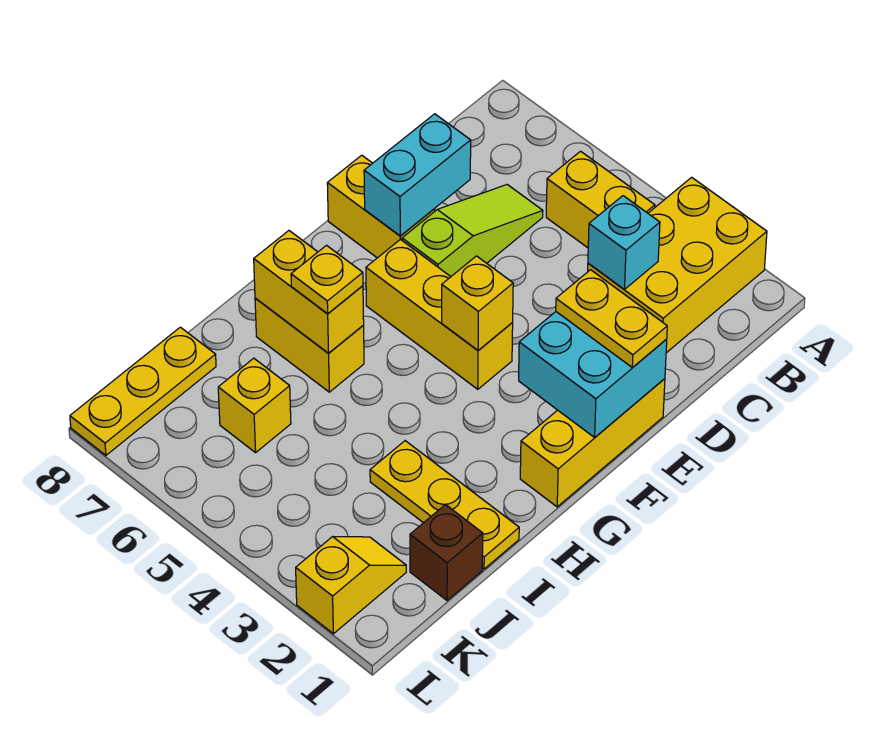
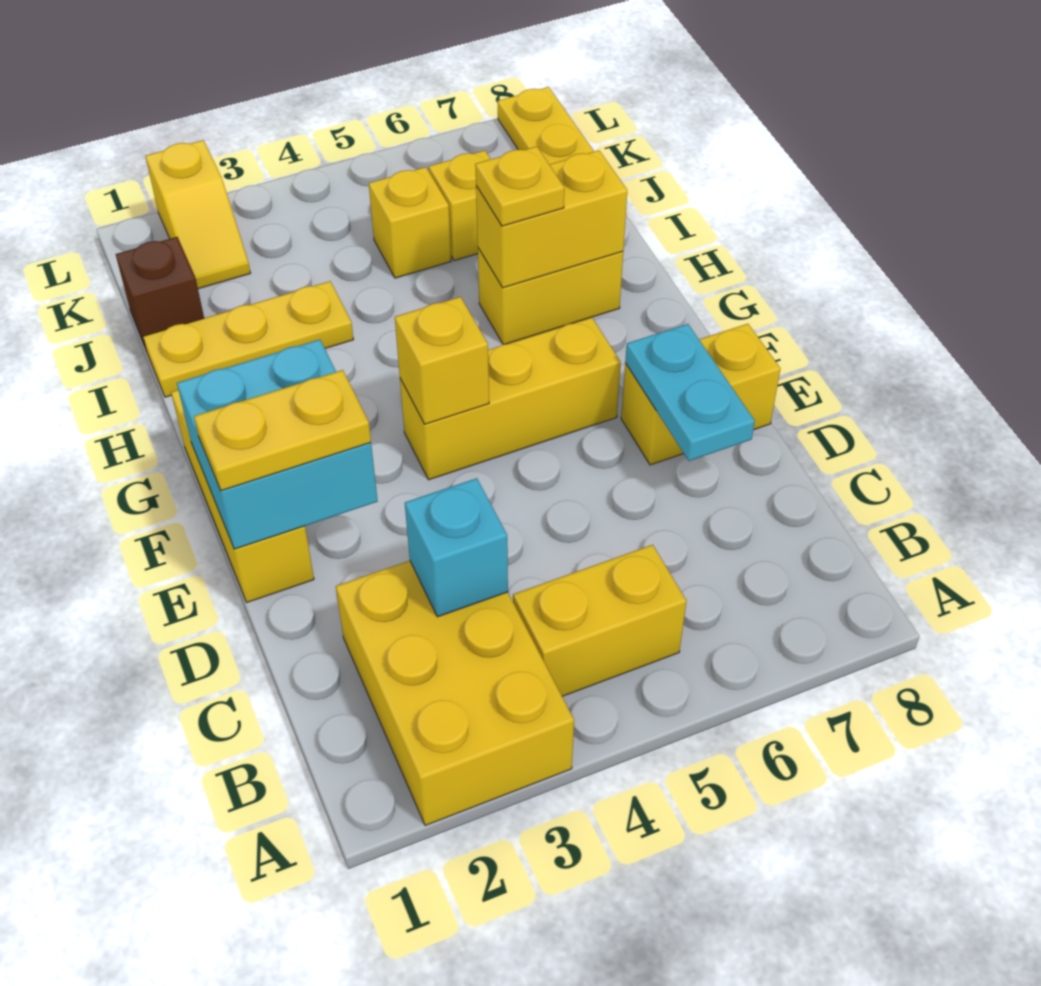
lime slope C6:E6 level 1 top E -> none
cyan brick D7:E7 level 2 -> cyan plate D7:E7 level 2
none -> yellow brick J5 level 1

